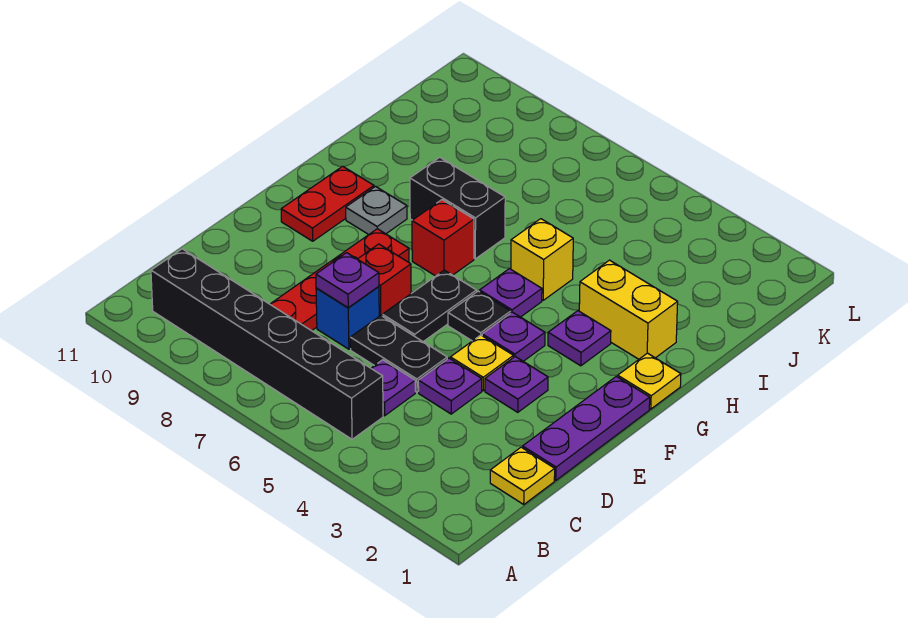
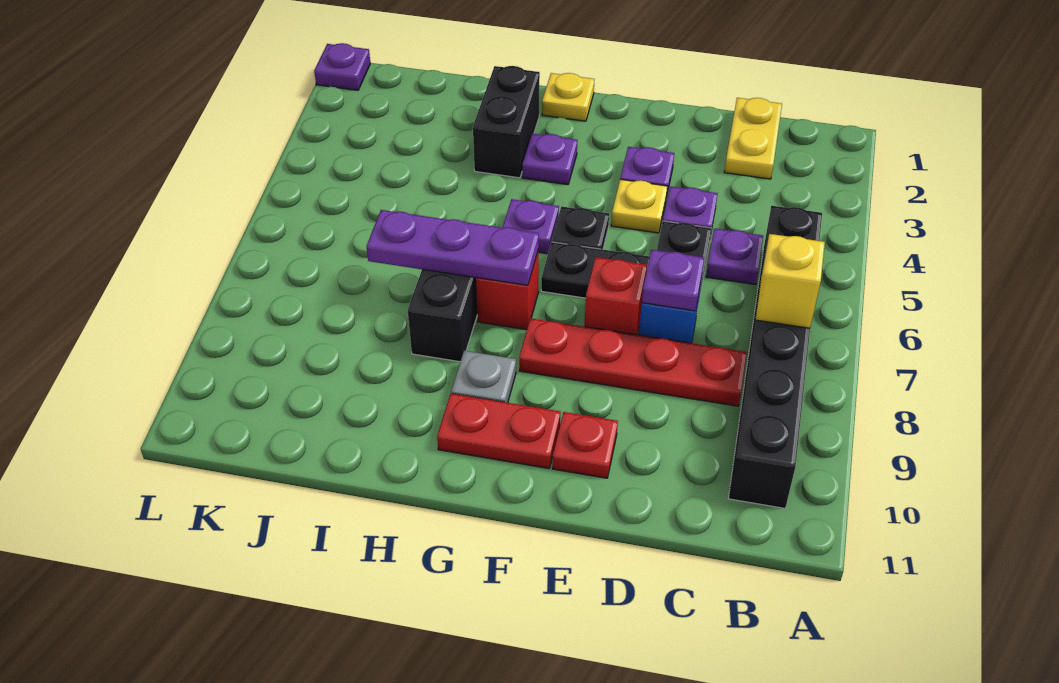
yellow plate C1 level 1 -> yellow plate C1:C2 level 1
purple plate D1:F1 level 1 -> purple plate G7:I7 level 2
none -> red plate E10 level 1
purple plate F4 level 1 -> purple plate L1 level 1
yellow brick H2:H3 level 1 -> black brick H2:H3 level 1
yellow brick H5 level 1 -> yellow brick B7 level 2

